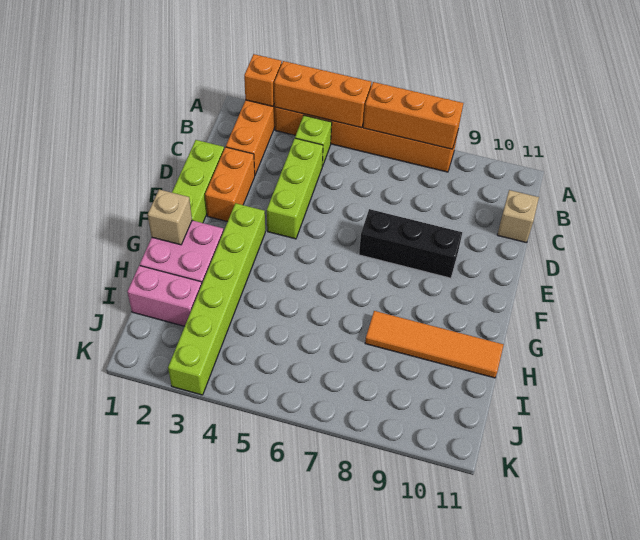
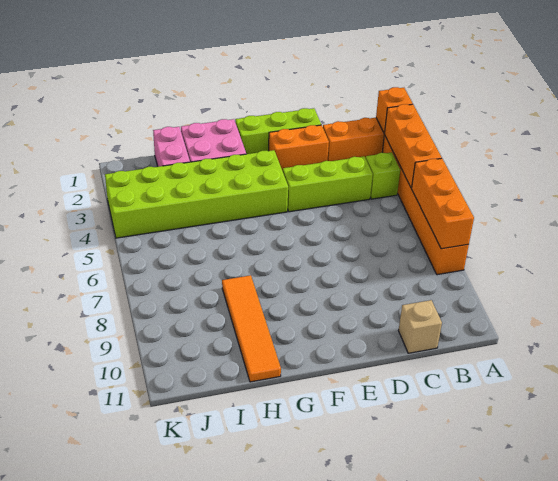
black brick E7:E9 level 1 -> none
lime brick F3:K3 level 1 -> lime brick F3:K4 level 1
tan brick G1 level 2 -> none

